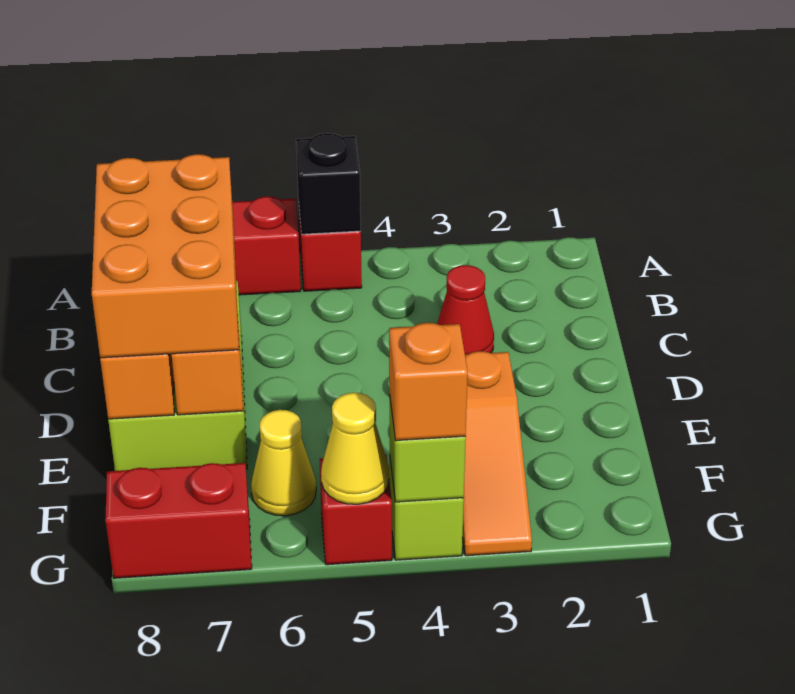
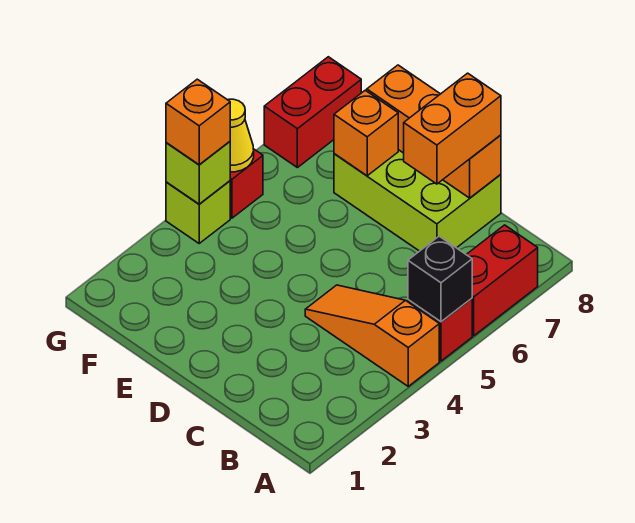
red cone C3 level 1 -> none
orange brick C7:E8 level 3 -> orange brick C7:C8 level 3
orange slope E3:G3 level 1 top E -> orange slope A4:C4 level 1 top A
yellow cone F6 level 1 -> none

